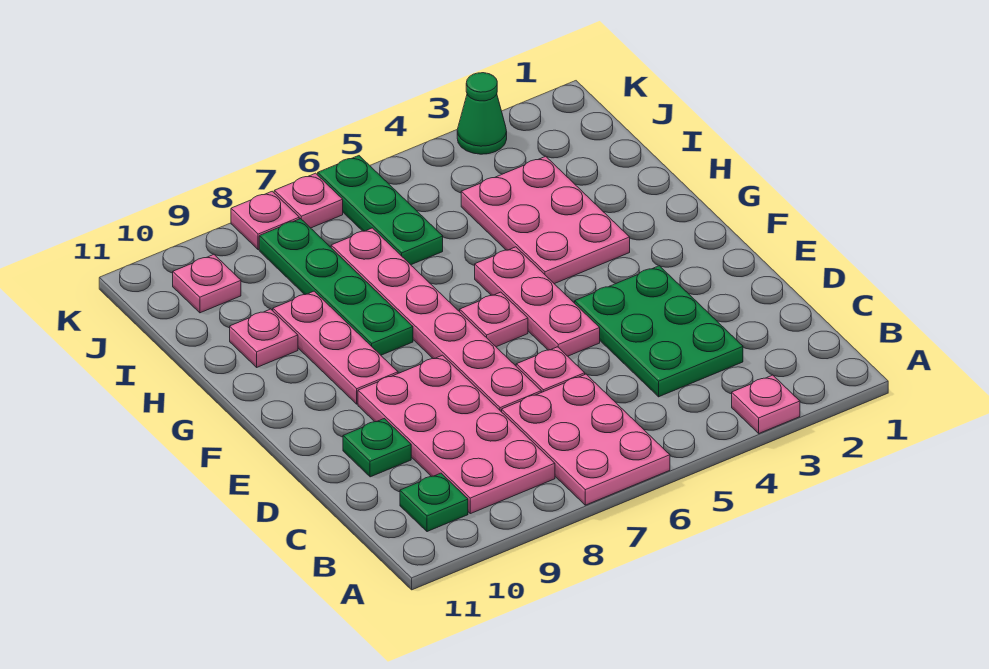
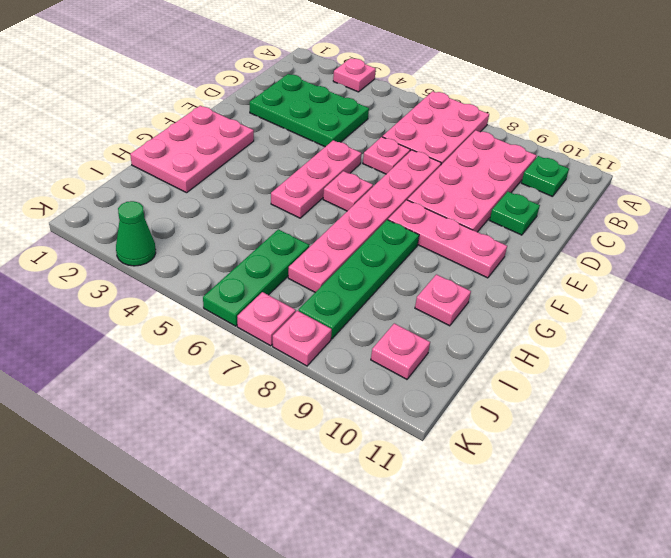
green plate C3:E4 level 1 -> green plate C2:D4 level 1
pink plate F9:H9 level 1 -> pink plate F8:F10 level 1
pink plate G3:I4 level 1 -> pink plate F1:H2 level 1

